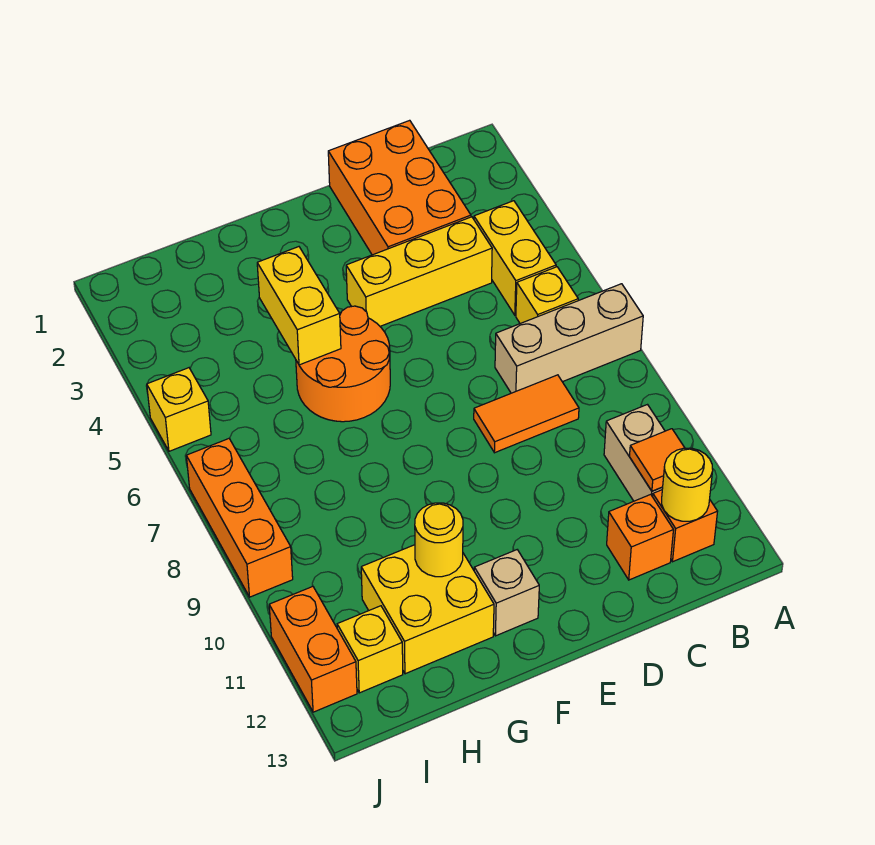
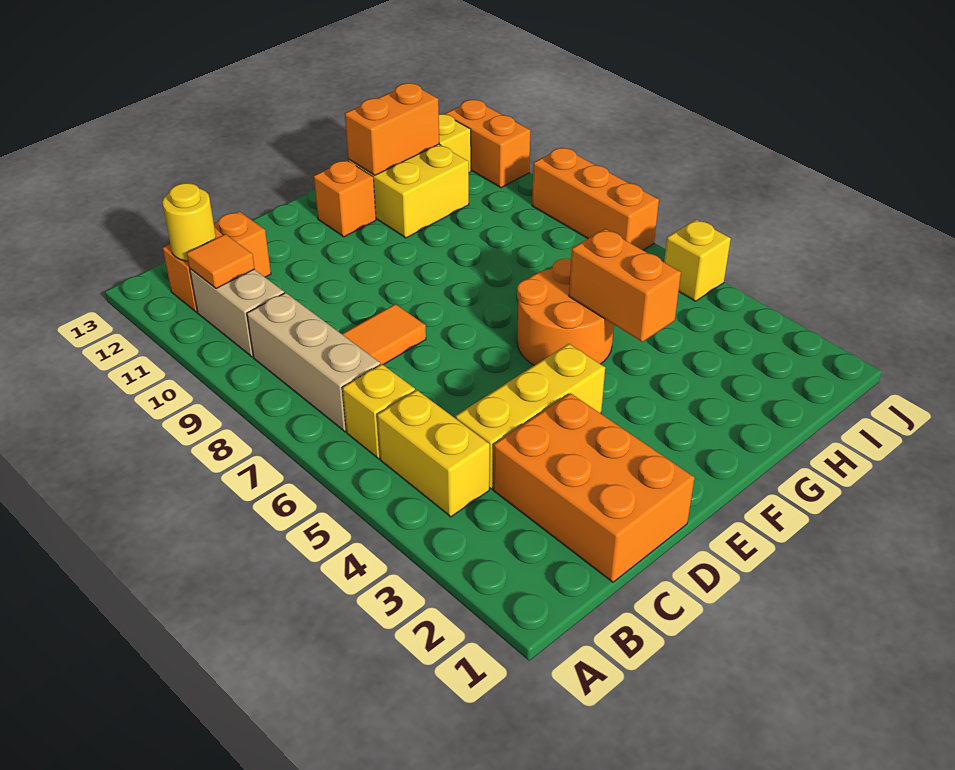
tan brick A7:C7 level 1 -> tan brick B7:B9 level 1
tan brick F12 level 1 -> orange brick F12 level 1
yellow brick G4:G5 level 2 -> orange brick G4:G5 level 2
yellow round brick G11 level 2 -> none
none -> orange brick G12:H12 level 2

